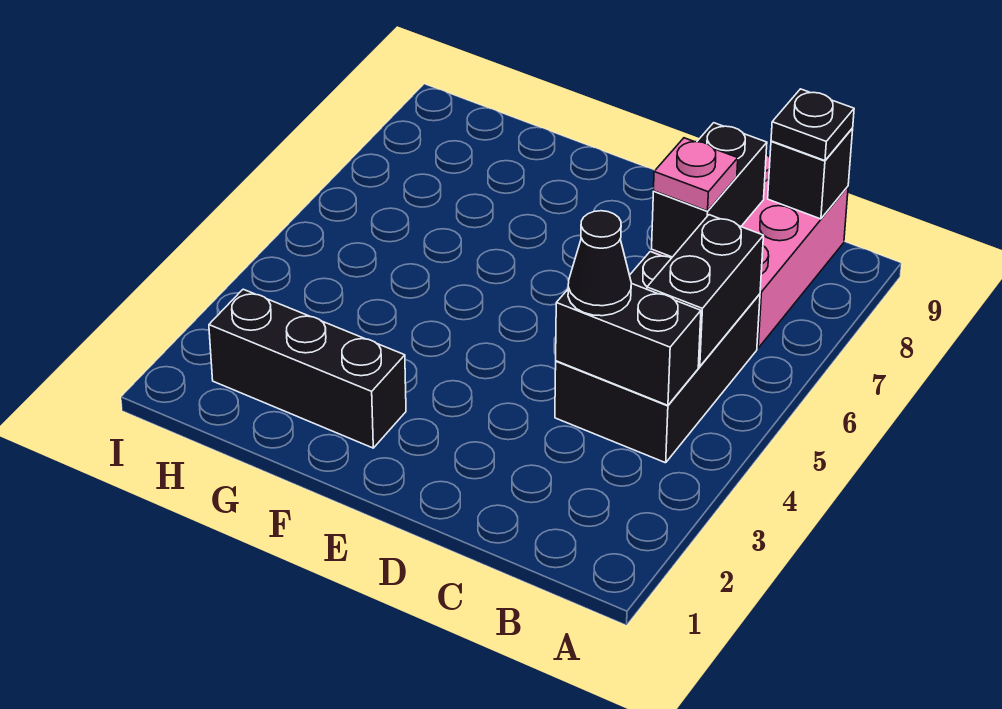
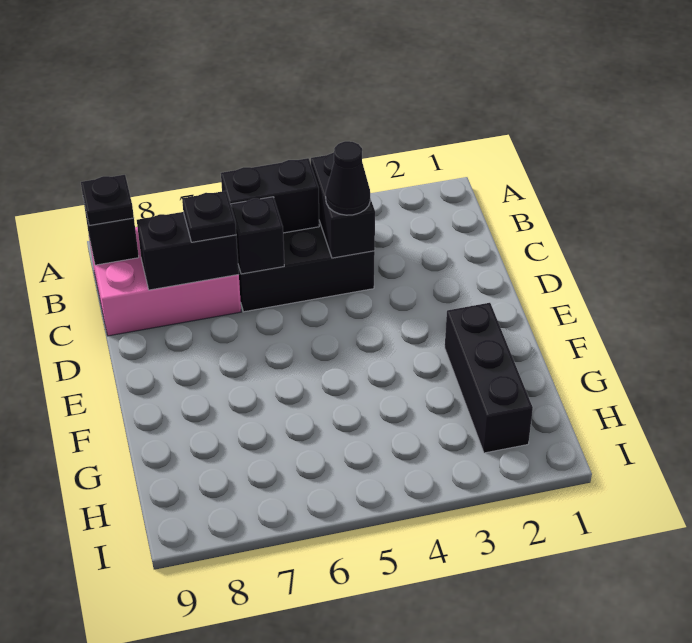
none -> black brick C6 level 2
pink plate C7 level 3 -> black plate C7 level 3

